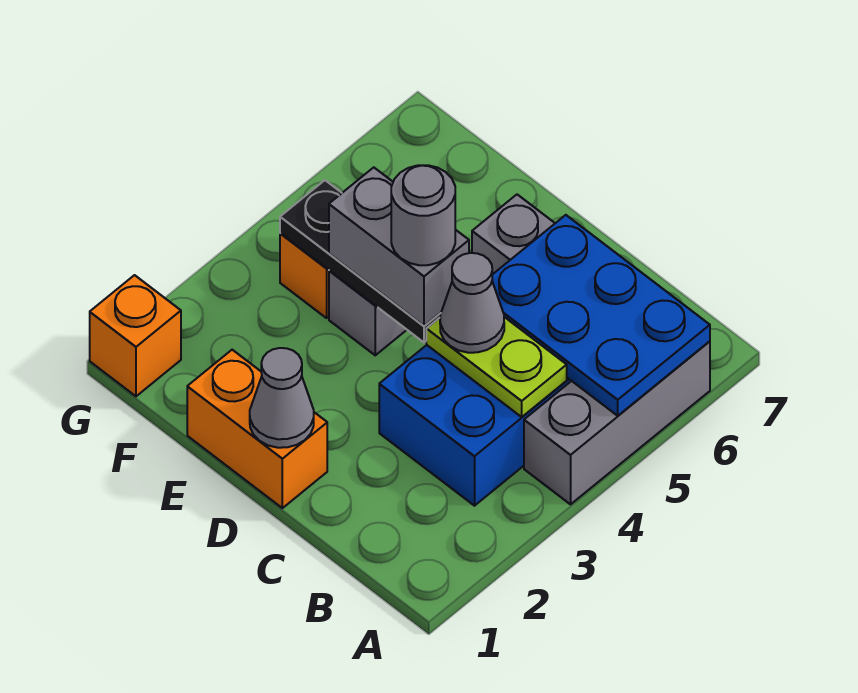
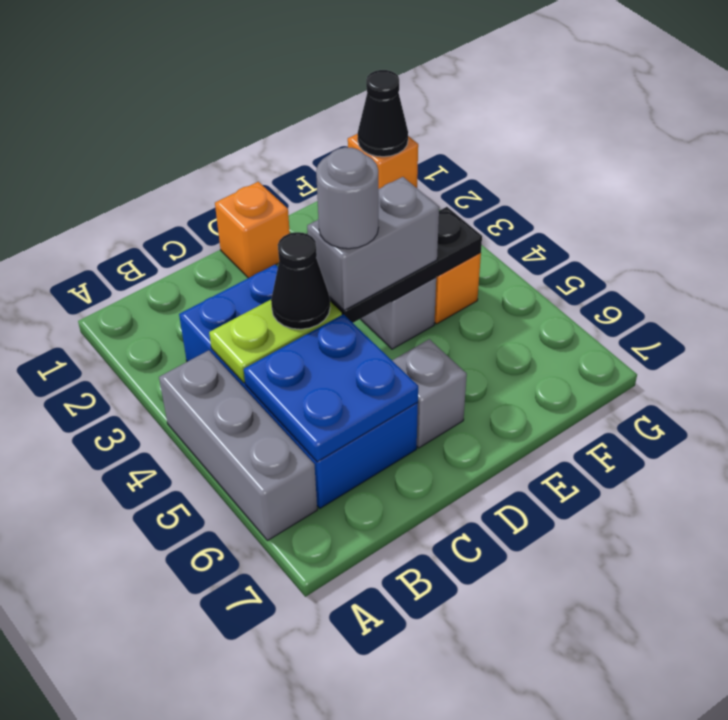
blue plate A5:C6 level 2 -> blue plate B5:C6 level 2
grey cone C4 level 3 -> black cone C4 level 3
orange brick D1:E1 level 1 -> orange brick D1 level 1
grey cone D1 level 2 -> none
none -> black cone G1 level 2

